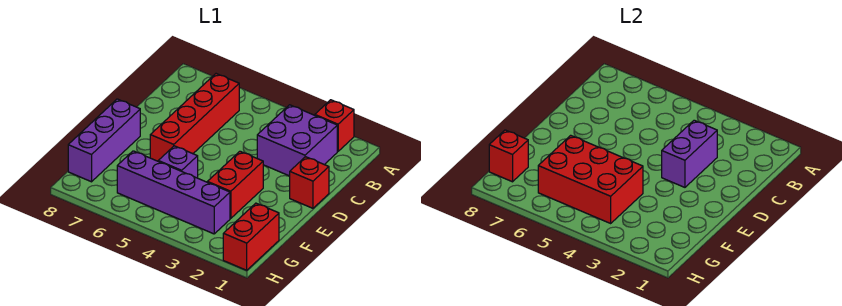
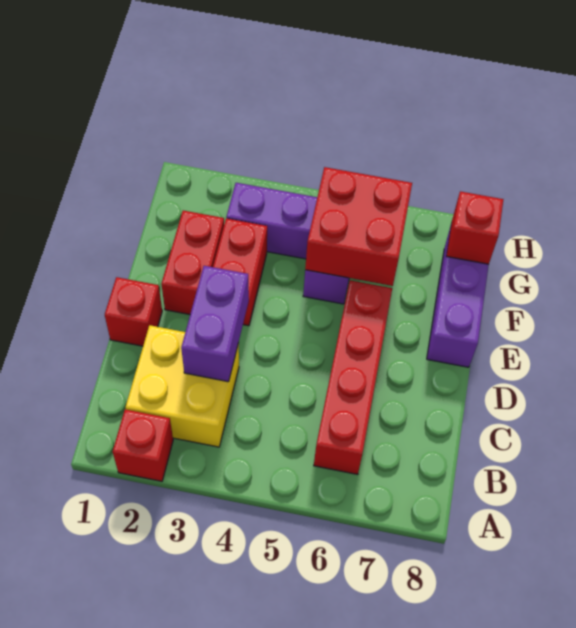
purple brick B2:C3 level 1 -> yellow brick B2:C3 level 1
red brick F4:G6 level 2 -> red brick F5:G6 level 2
red brick G1:H1 level 1 -> red brick E2:F2 level 1

